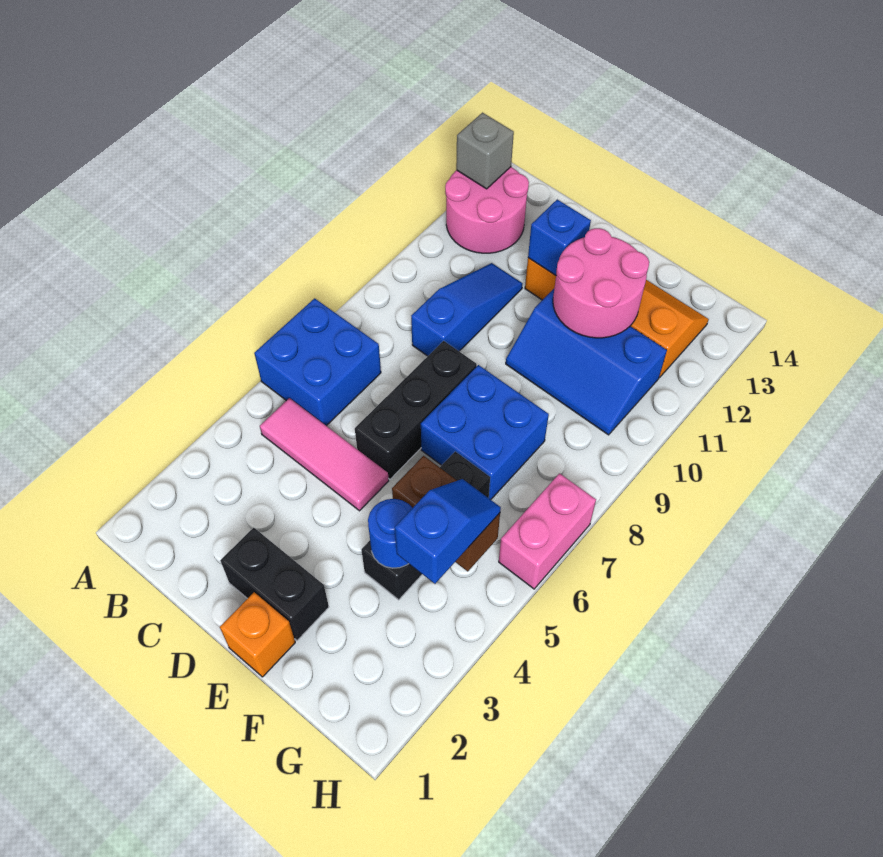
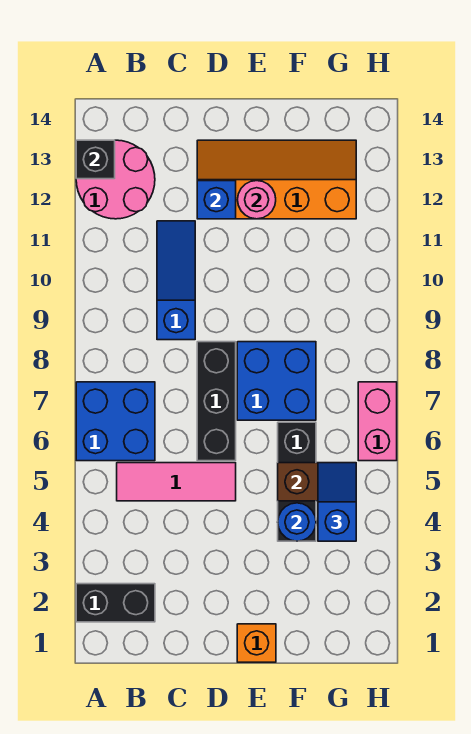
grey brick A13 level 2 -> black brick A13 level 2
black brick D2:E2 level 1 -> black brick A2:B2 level 1
blue slope E10:G11 level 1 top 11 -> none
pink round brick E11:F12 level 2 -> pink round brick E12 level 2

